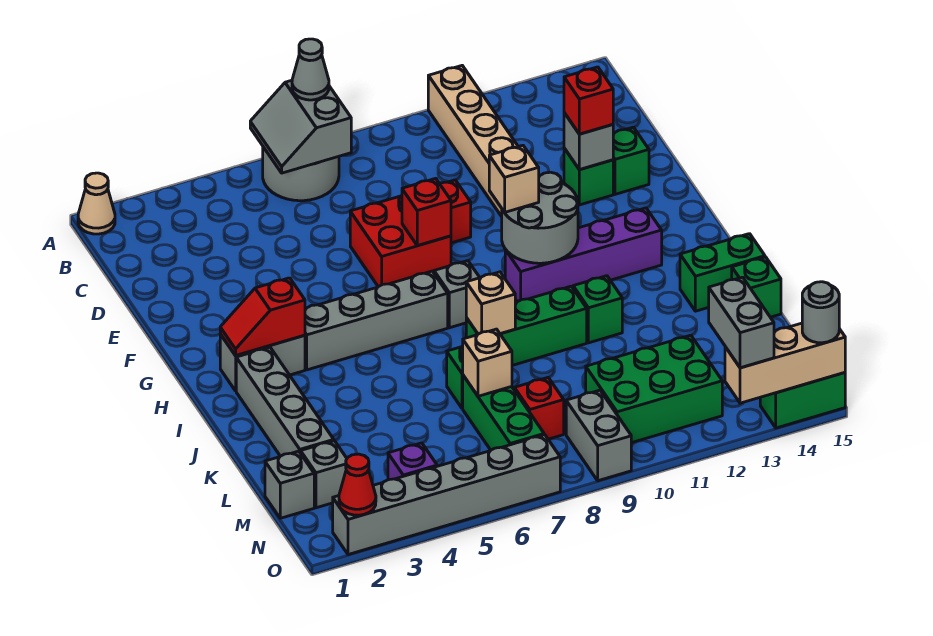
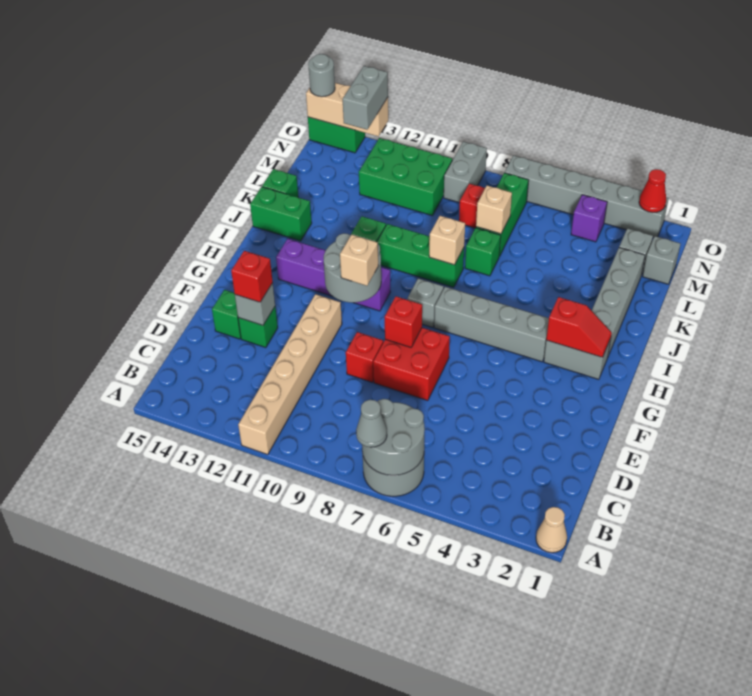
grey slope A6:B7 level 2 top 7 -> grey round brick A6:B7 level 2

